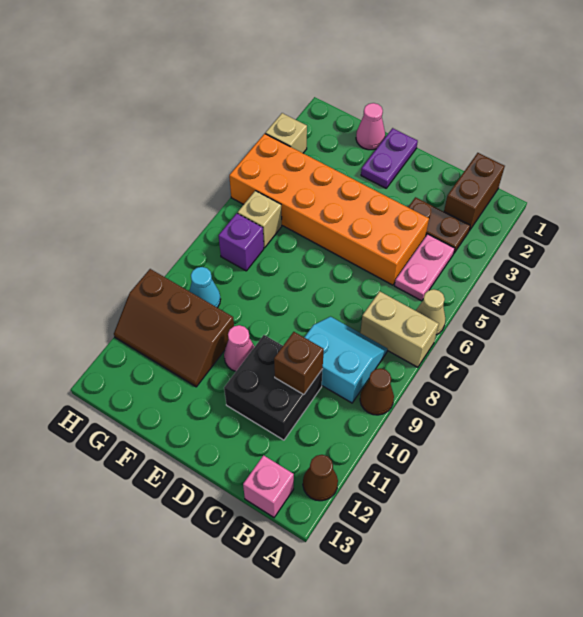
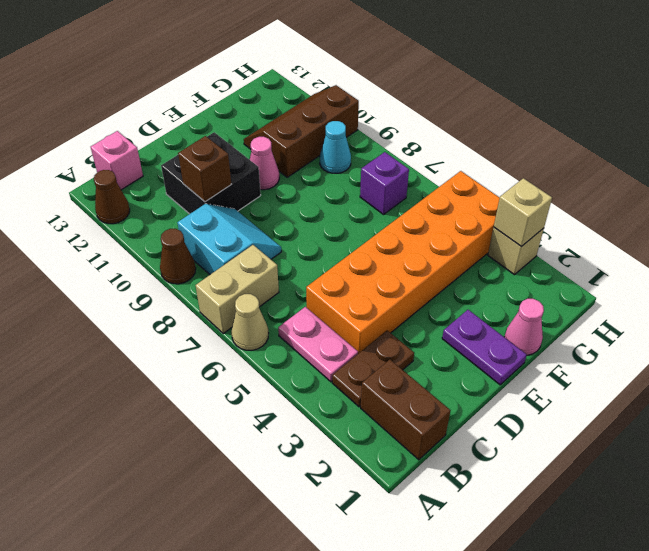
cyan slope B8:C9 level 1 top 9 -> cyan slope B8:C9 level 1 top B
tan brick G6 level 1 -> tan brick H3 level 2

